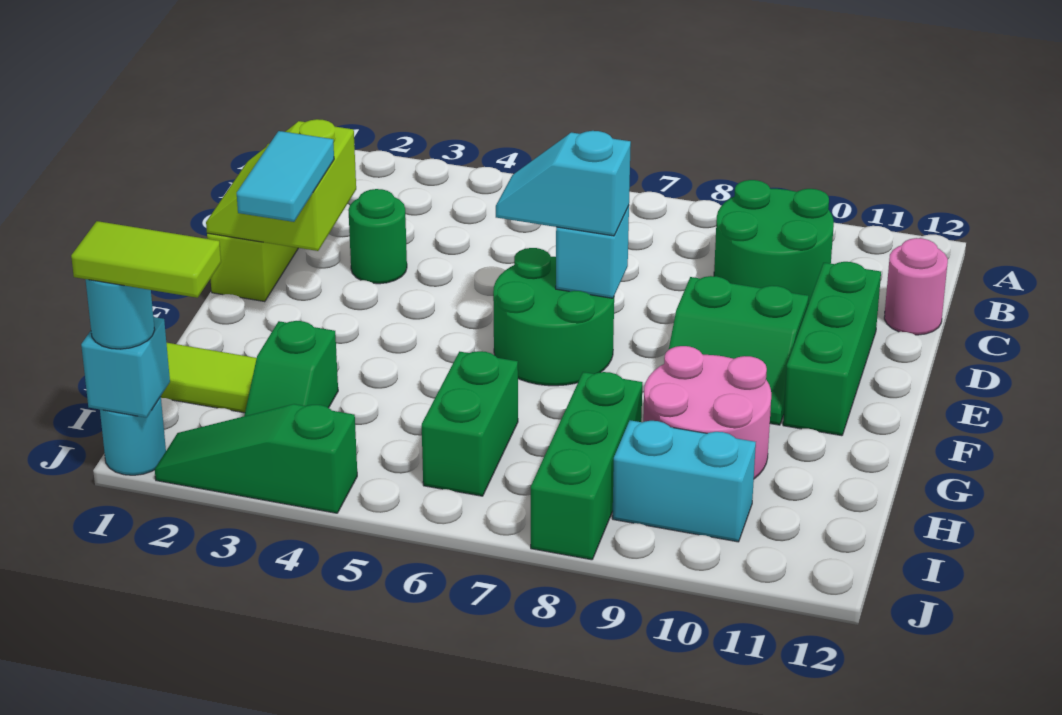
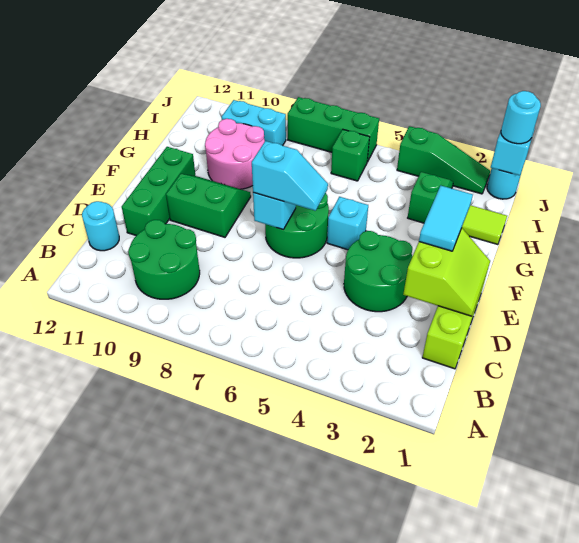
pink round brick C12 level 1 -> cyan round brick C12 level 1
green round brick D3 level 1 -> green round brick D3:E4 level 1
none -> cyan brick F5 level 1
green brick H6:I6 level 1 -> green brick I6 level 1
green brick H8:J8 level 1 -> green brick J6:J8 level 1
lime tile J1:J2 level 4 -> none

